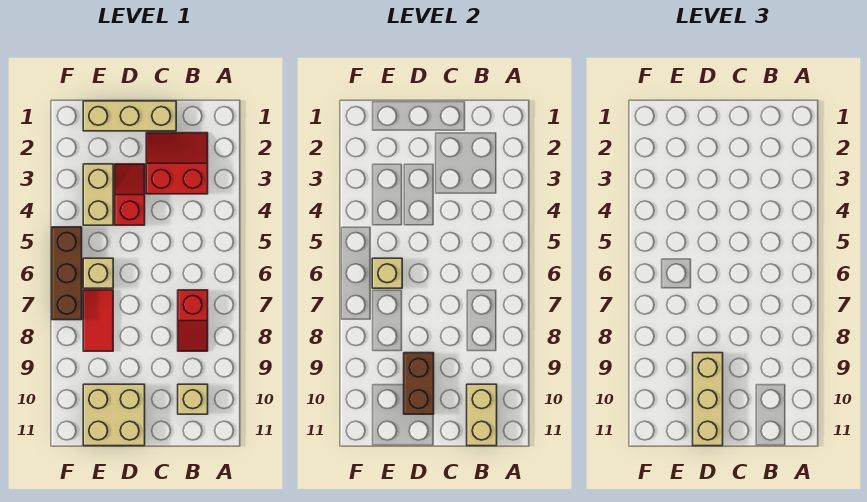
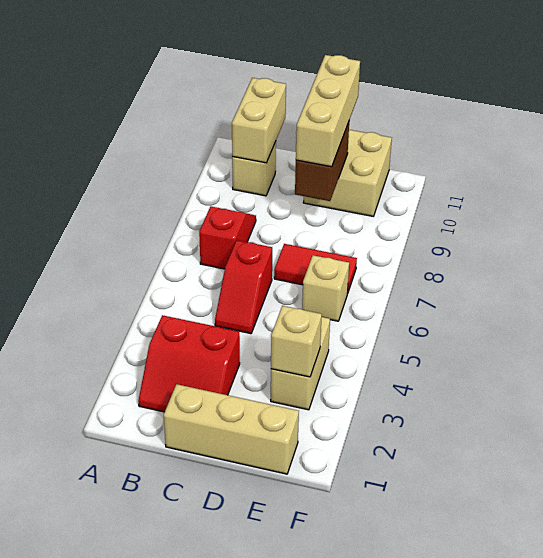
red slope D3:D4 level 1 top 4 -> red slope C5:C6 level 1 top 6
tan brick E6 level 2 -> tan brick E3 level 2
red tile E7:E8 level 1 -> red tile D7:E7 level 1
brown brick F5:F7 level 1 -> none

